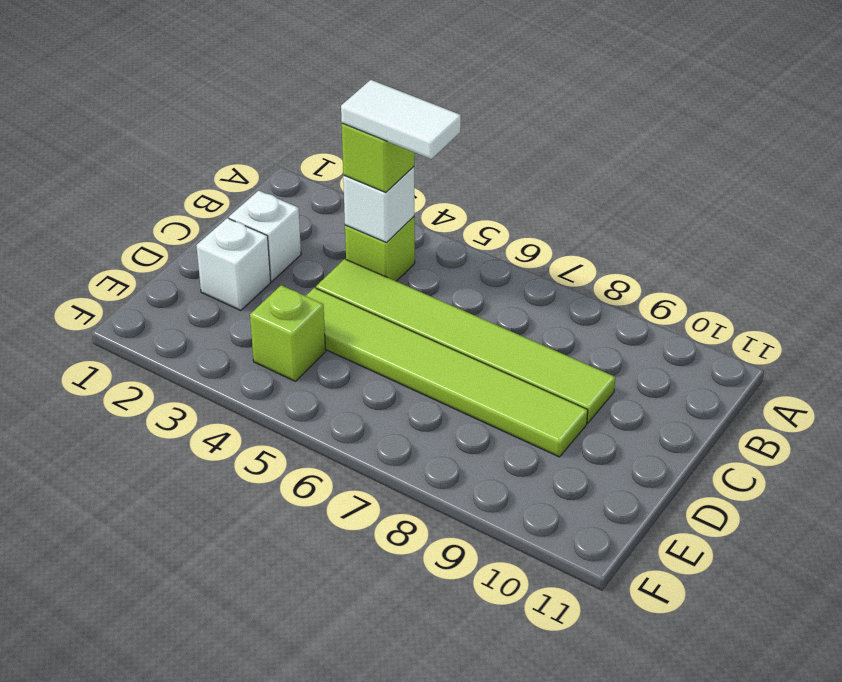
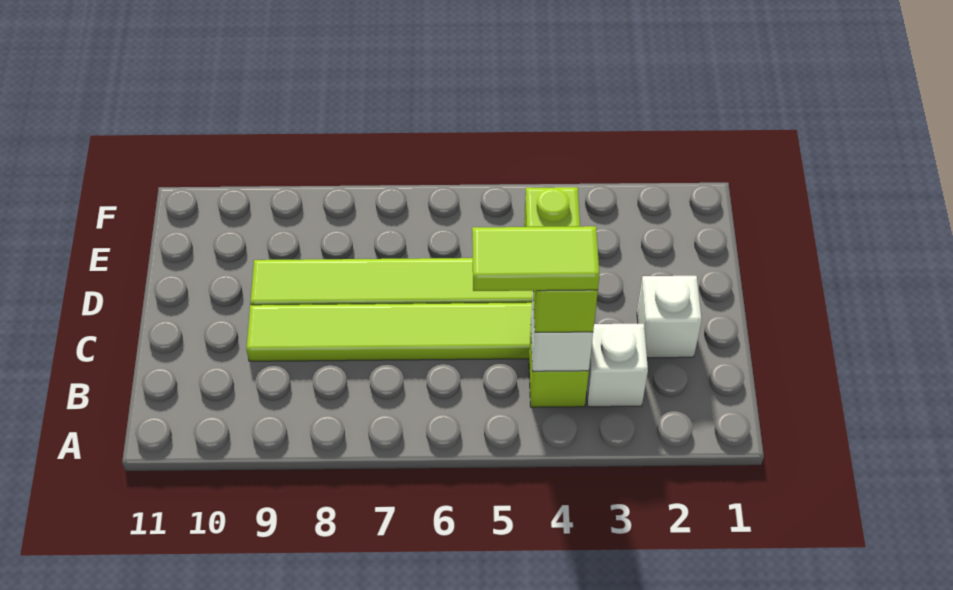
white tile B4:B5 level 4 -> lime tile B4:B5 level 4
white brick D2 level 1 -> white brick B3 level 1

